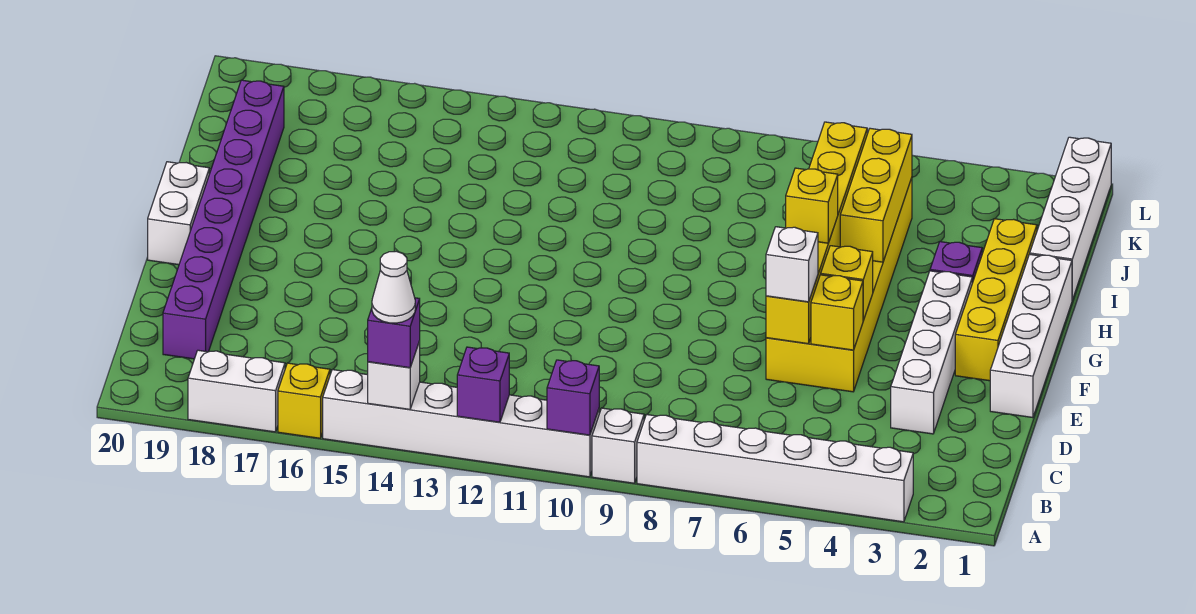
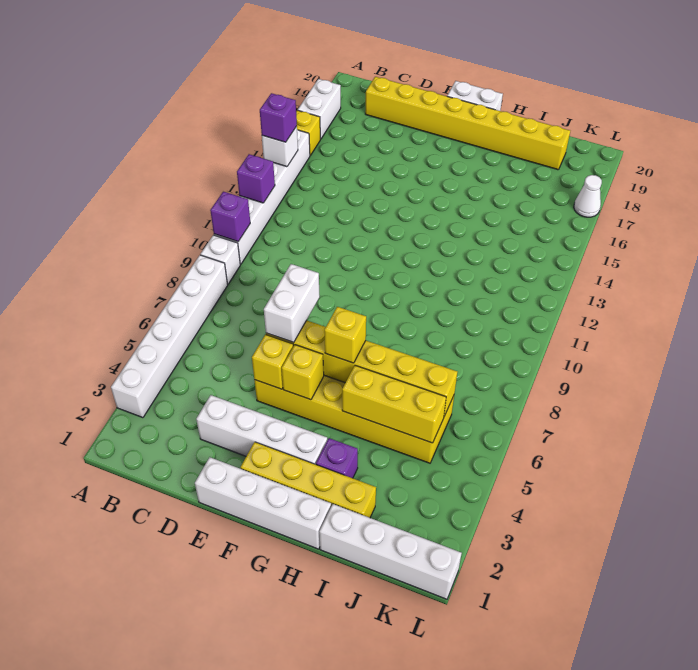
white cone A14 level 4 -> white cone L17 level 1
purple brick C19:J19 level 1 -> yellow brick C19:J19 level 1
white brick E6 level 3 -> white brick E6:E7 level 3

